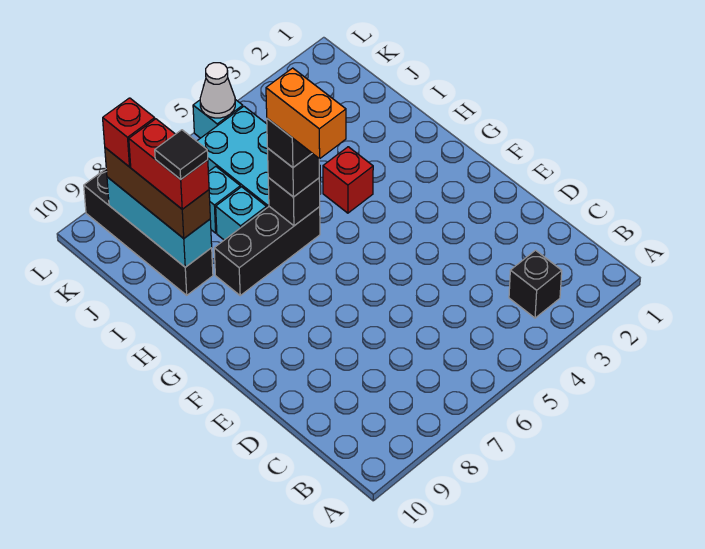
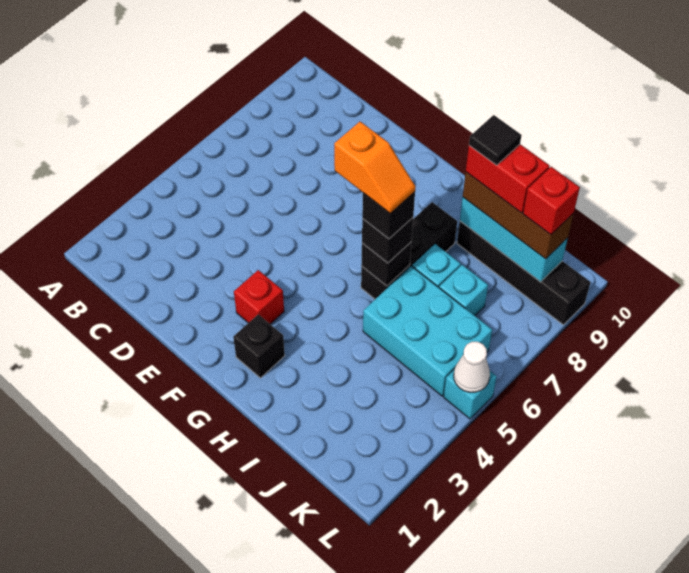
black brick B3 level 1 -> black brick G2 level 1
orange brick G6:H6 level 5 -> orange slope G6:H6 level 5 top G
red brick H4 level 1 -> red brick F3 level 1

